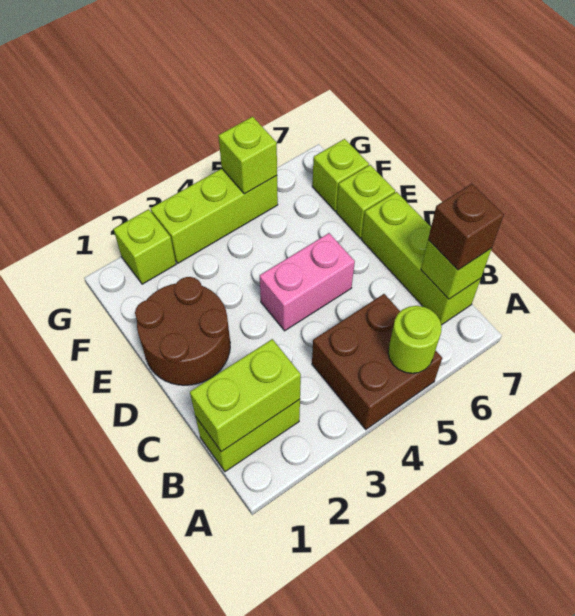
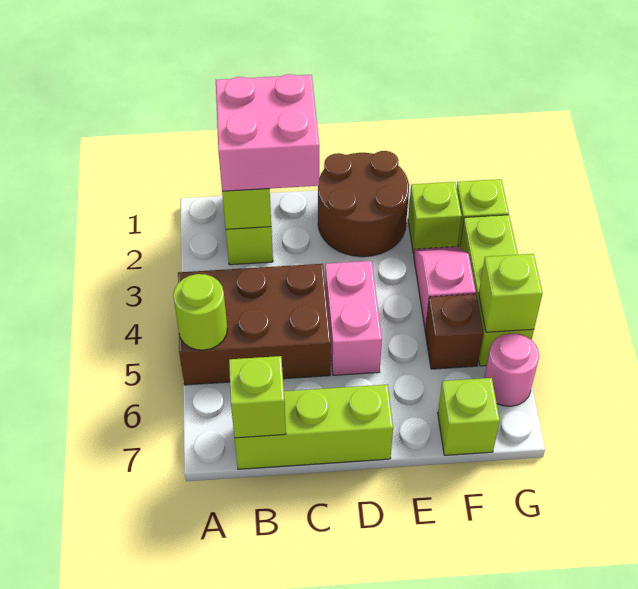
brown brick A4:B5 level 1 -> brown brick A4:C5 level 1
none -> pink brick B1:C2 level 3
brown brick B7 level 3 -> brown brick F5 level 1
lime brick E7 level 1 -> lime brick F2 level 1
none -> pink slope F3:F4 level 1 top 4
none -> pink round brick G6 level 1

